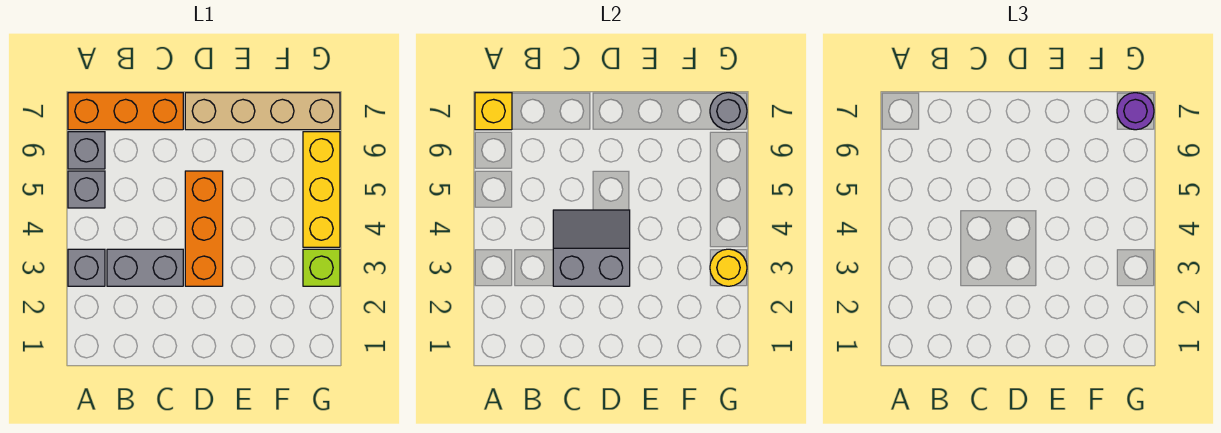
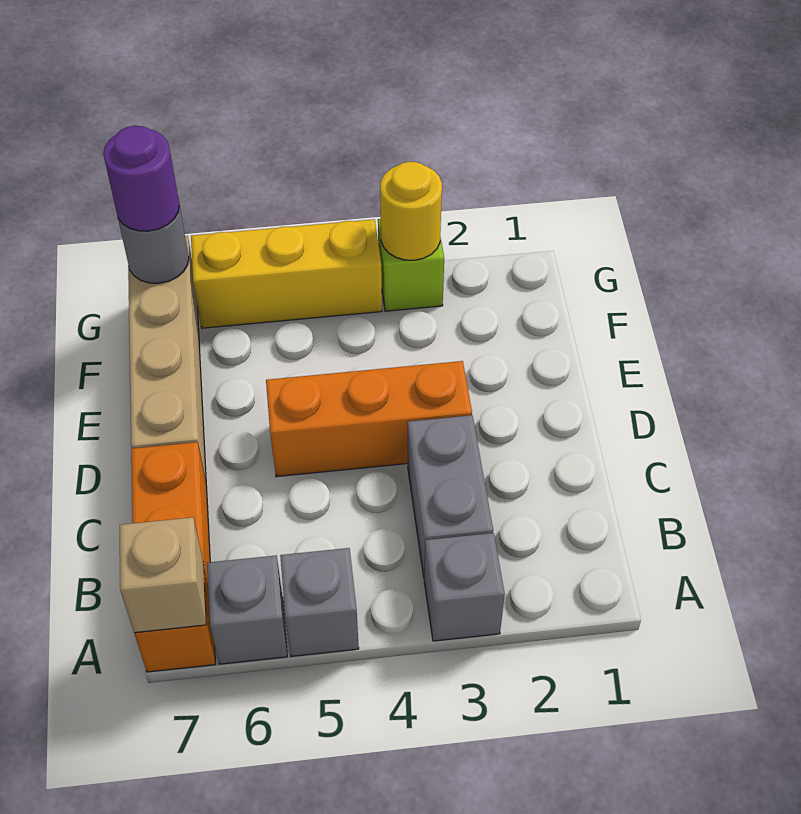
yellow brick A7 level 2 -> tan brick A7 level 2
grey slope C3:D4 level 2 top 3 -> none

